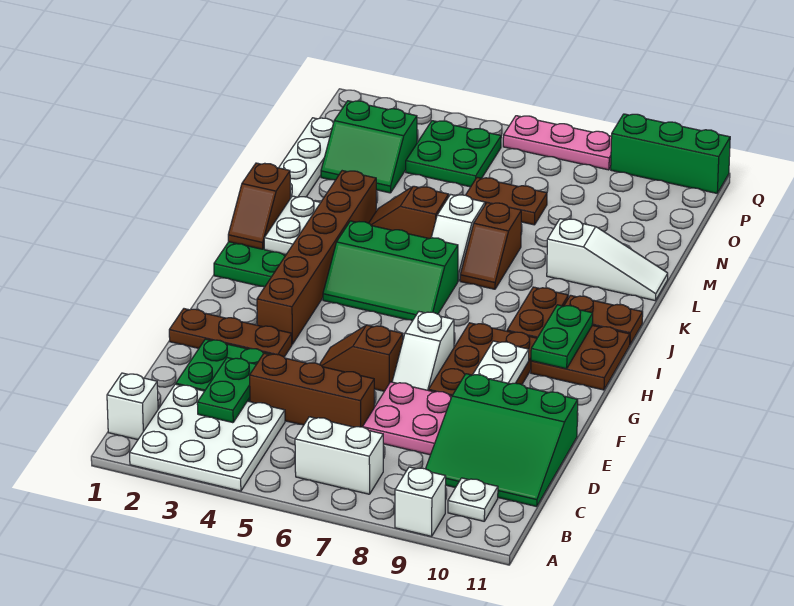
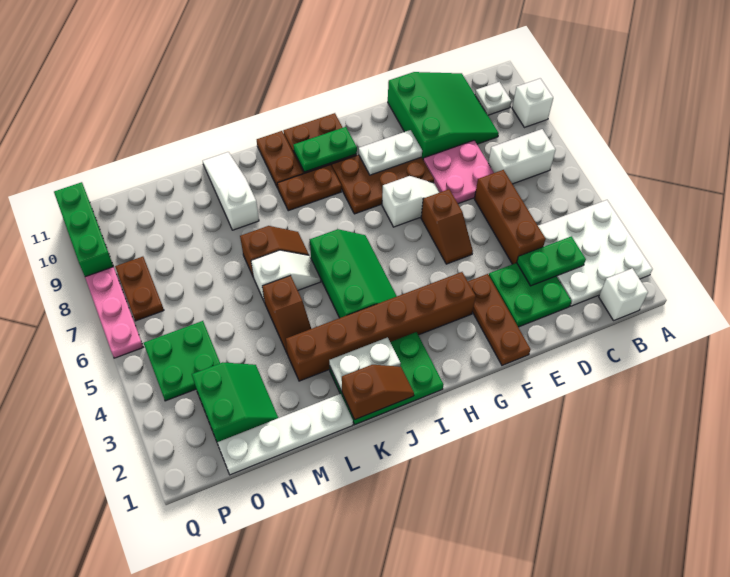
white brick B6:B7 level 1 -> white brick B7:C7 level 1
brown plate N6:N7 level 1 -> brown plate P7:P8 level 1

